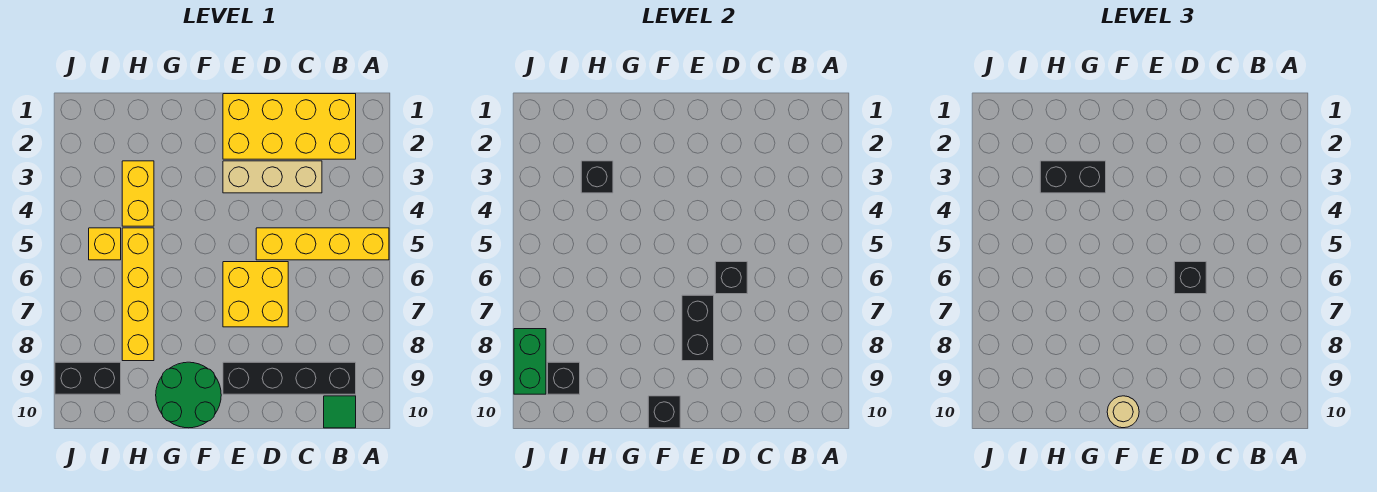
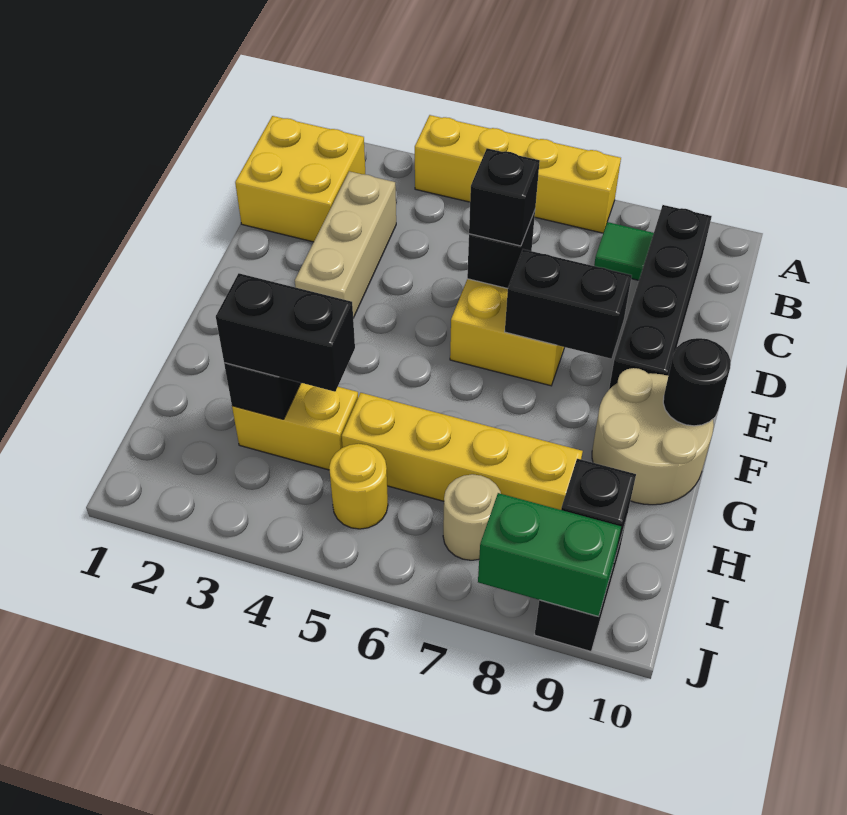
yellow brick A5:D5 level 1 -> yellow brick A4:A7 level 1
yellow brick B1:E2 level 1 -> yellow brick B1:C2 level 1
green tile B10 level 1 -> green tile B8 level 1
green round brick F9:G10 level 1 -> tan round brick F9:G10 level 1
black brick F10 level 2 -> black round brick F10 level 2
tan round brick F10 level 3 -> tan round brick I7 level 1
black brick G3:H3 level 3 -> black brick H3:H4 level 3
yellow brick I5 level 1 -> yellow round brick I5 level 1

